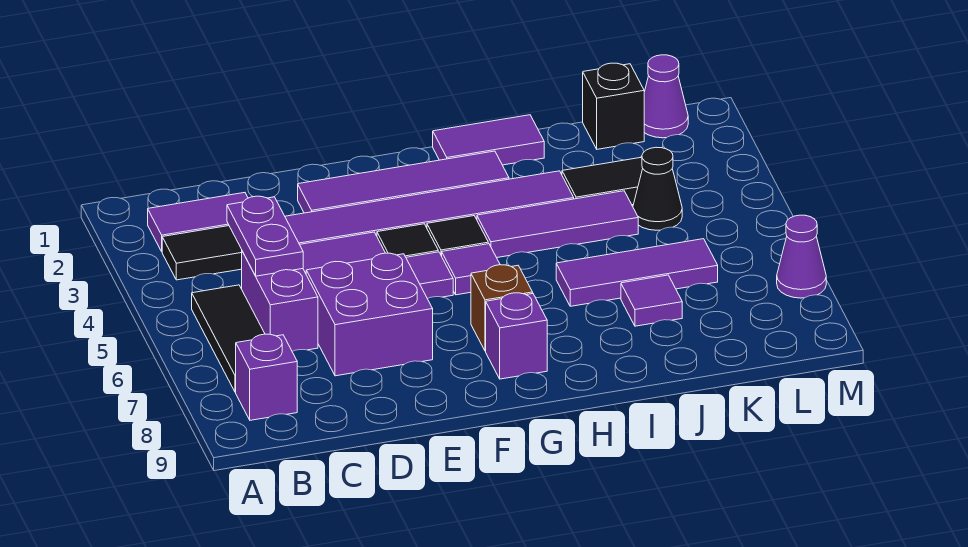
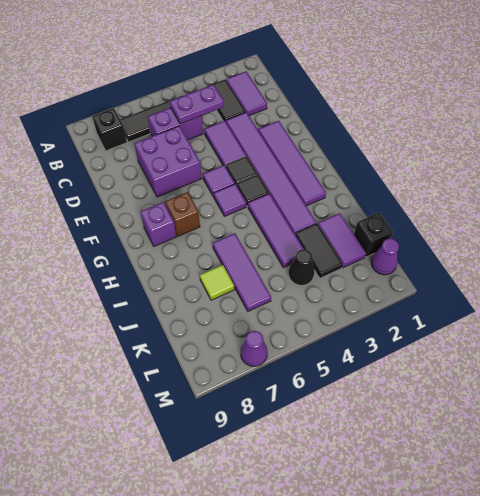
purple brick B8 level 1 -> black brick B8 level 1
purple tile H1:I1 level 1 -> purple tile J2:K2 level 1
purple tile J7 level 1 -> lime tile J7 level 1

